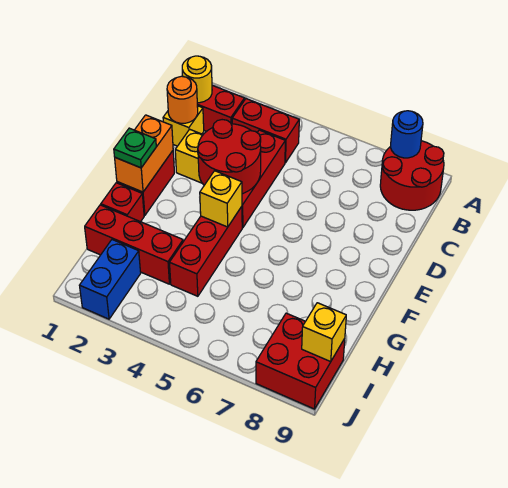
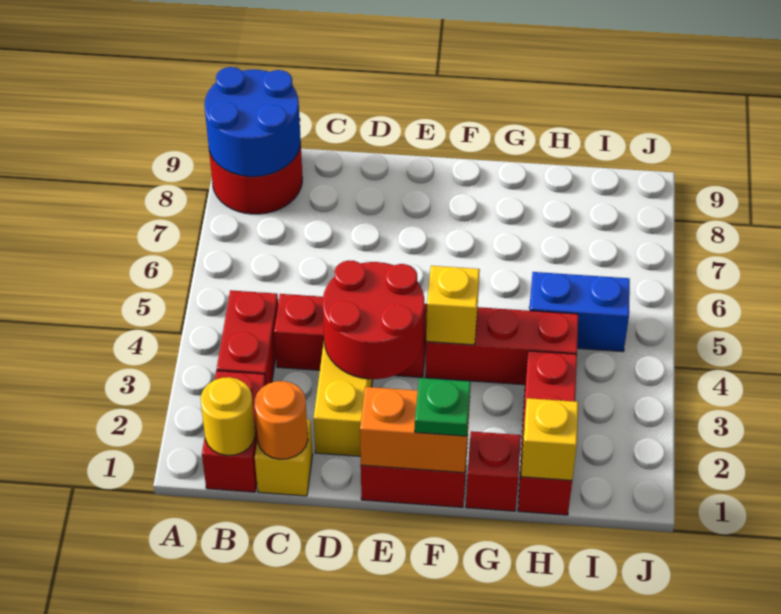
blue round brick A8 level 2 -> blue round brick A8:B9 level 2
blue brick I2:J2 level 1 -> blue brick H5:I5 level 1
red brick I8:J9 level 1 -> none
yellow brick I9 level 2 -> yellow brick H1 level 2

